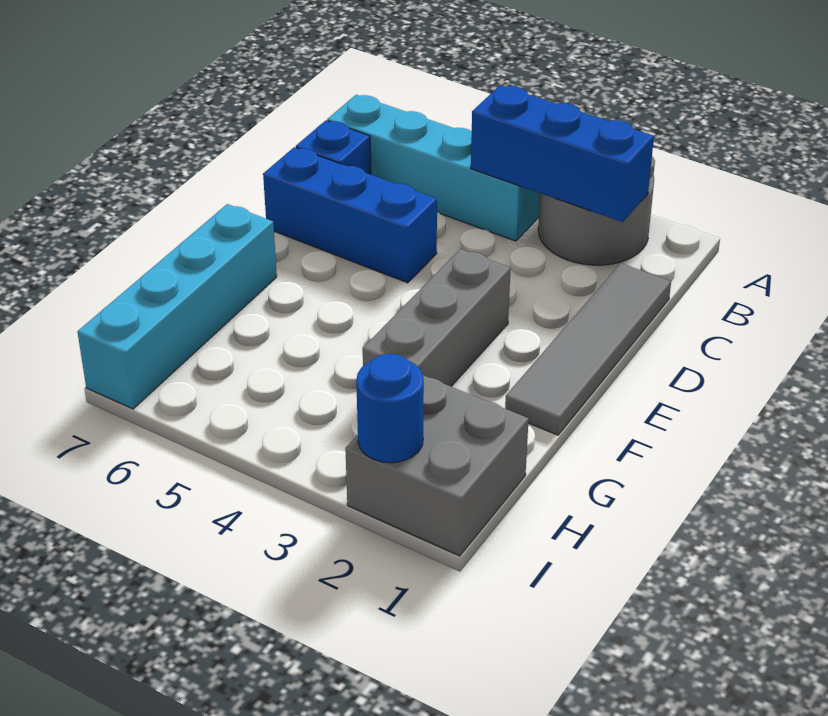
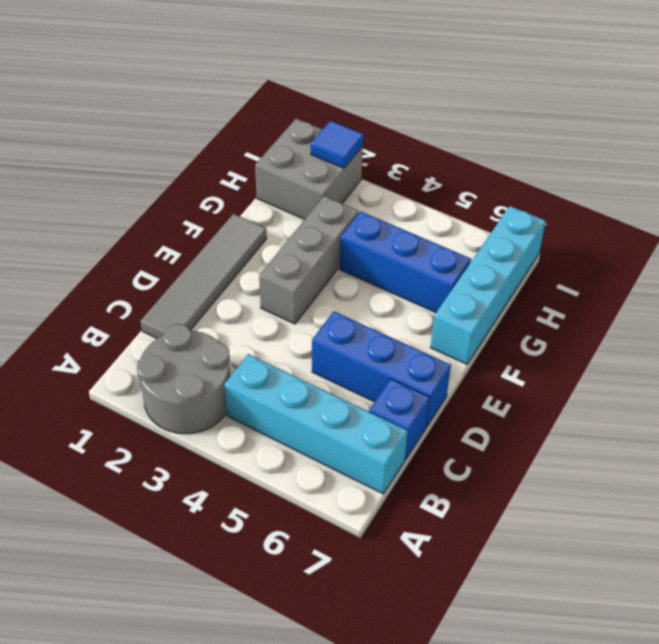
blue brick B2:B4 level 2 -> blue brick G4:G6 level 1
blue round brick I2 level 2 -> blue tile I2 level 2

